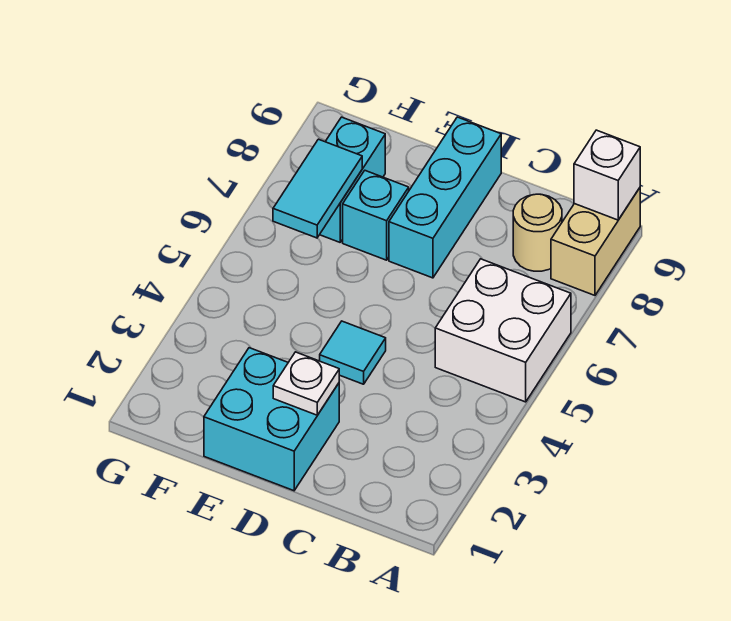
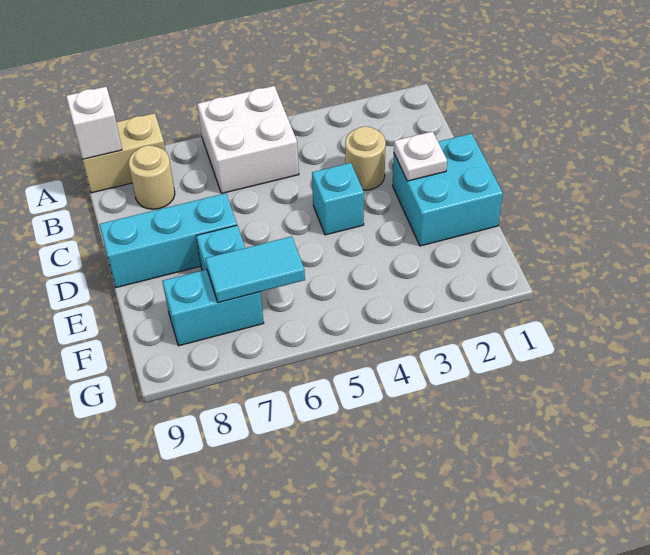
none -> tan round brick C3 level 1
cyan tile D4 level 1 -> cyan brick D4 level 1

